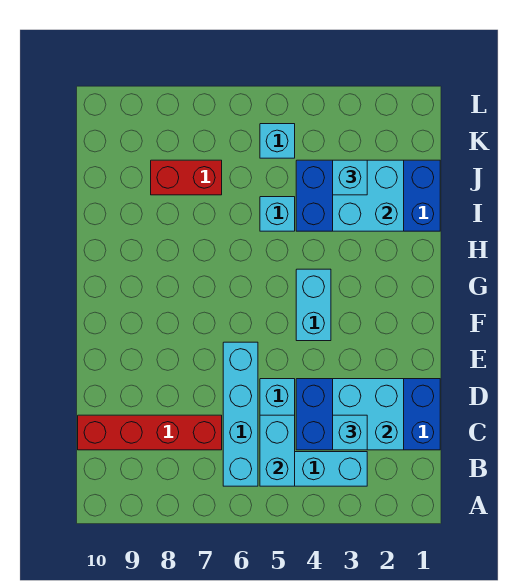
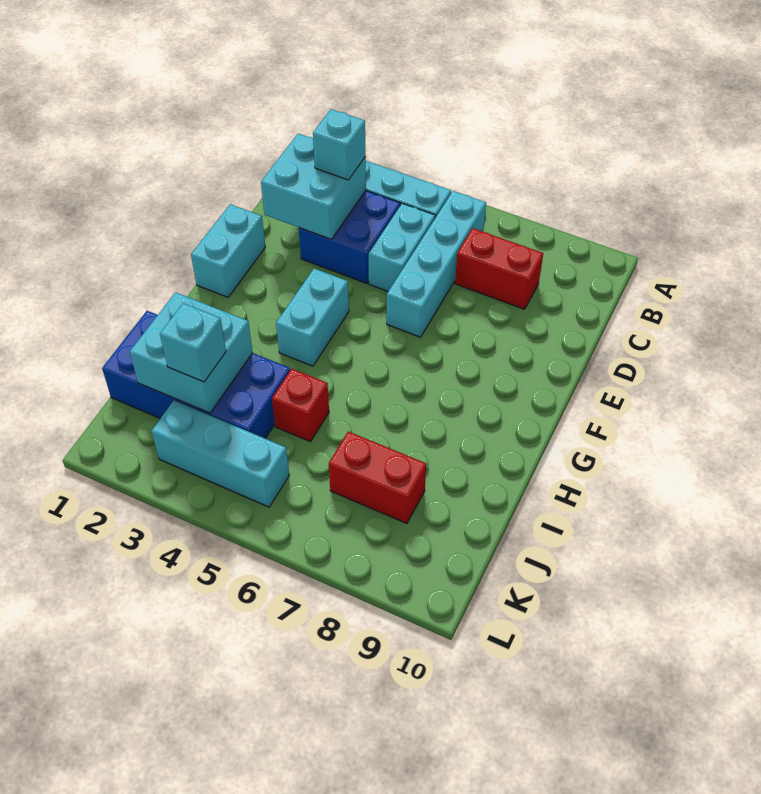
cyan brick B5:C5 level 2 -> cyan brick E1:F1 level 1
blue brick C1:D4 level 1 -> blue brick C3:D4 level 1
red brick C7:C10 level 1 -> red brick C7:C8 level 1
cyan brick I5 level 1 -> red brick I5 level 1
cyan brick K5 level 1 -> cyan brick K3:K5 level 1

